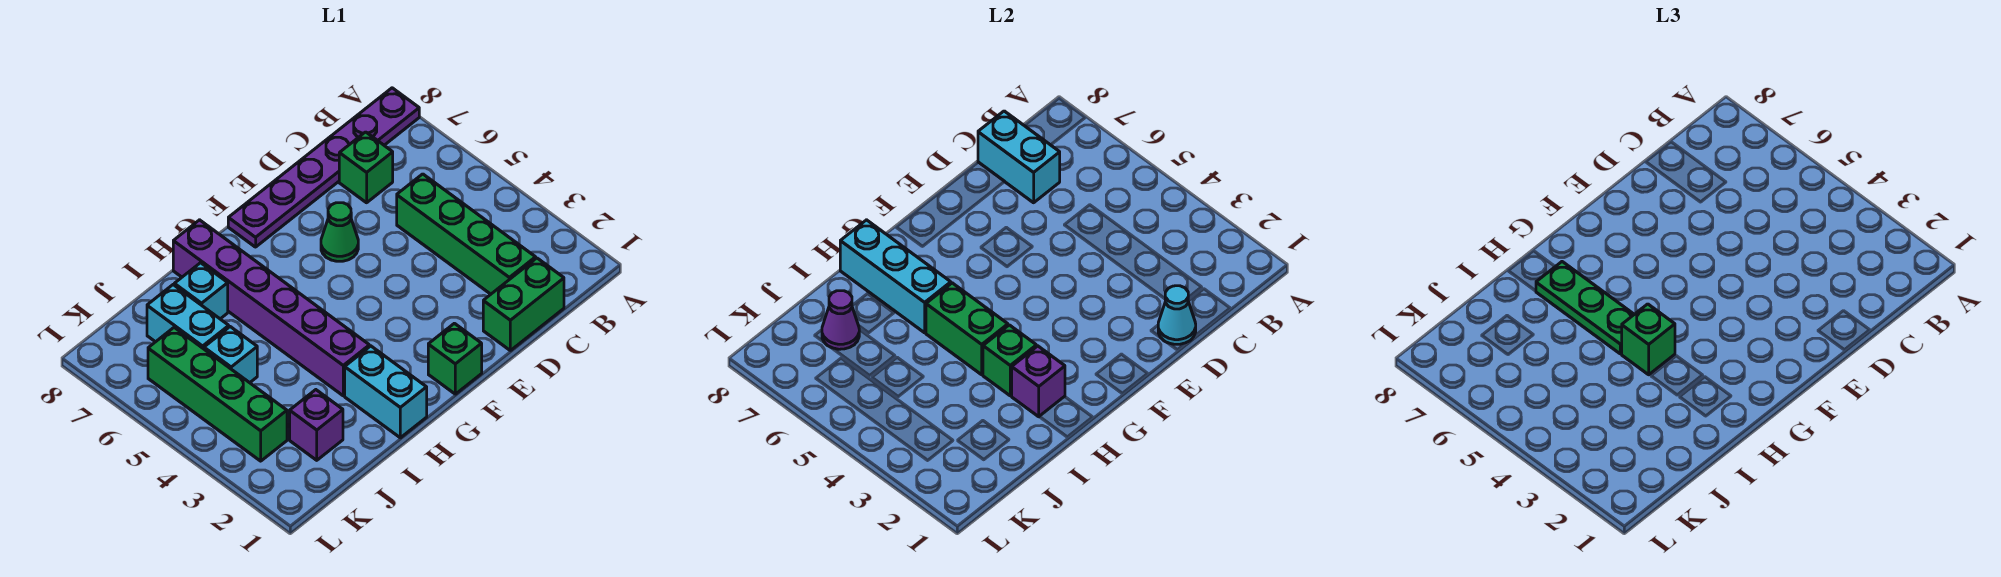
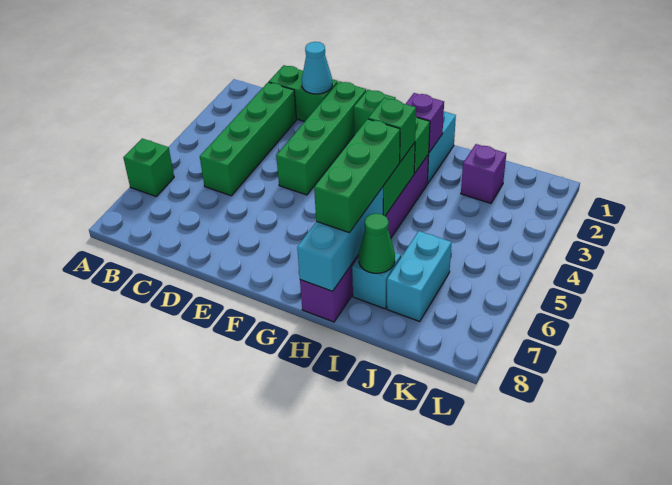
purple plate A8:F8 level 1 -> none
green brick C7 level 1 -> green brick A6 level 1
cyan brick C7:C8 level 2 -> none
green cone E6 level 1 -> green cone I7 level 2
green plate H5:H7 level 3 -> green brick H5:H7 level 3
cyan brick J5 level 1 -> none
purple cone J7 level 2 -> none
green brick K3:K6 level 1 -> green brick E1:E4 level 1

